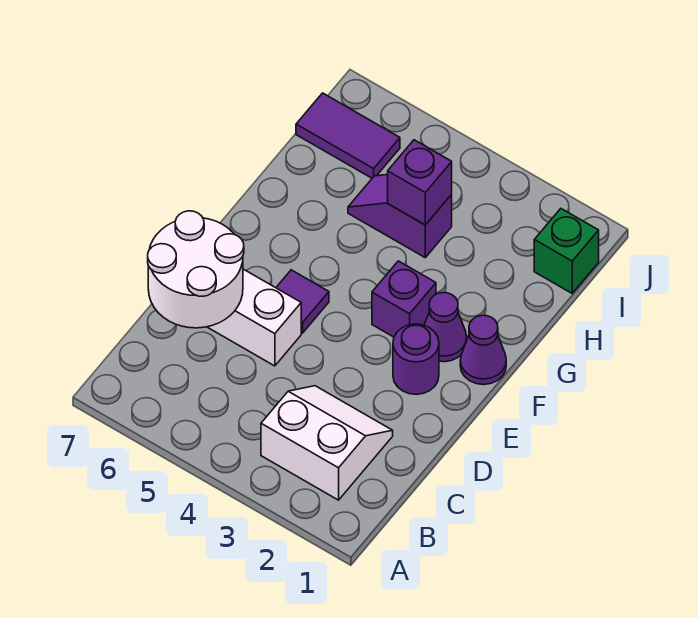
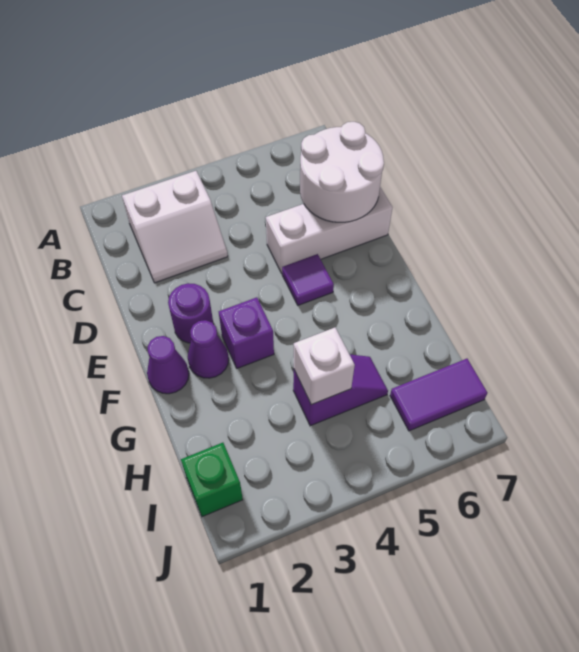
purple brick H4 level 2 -> white brick H4 level 2

